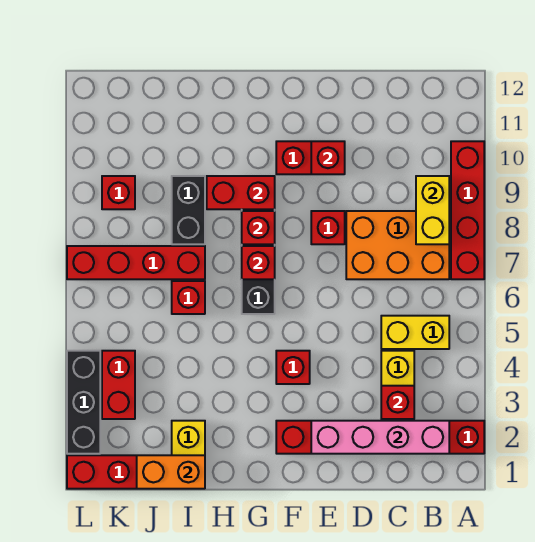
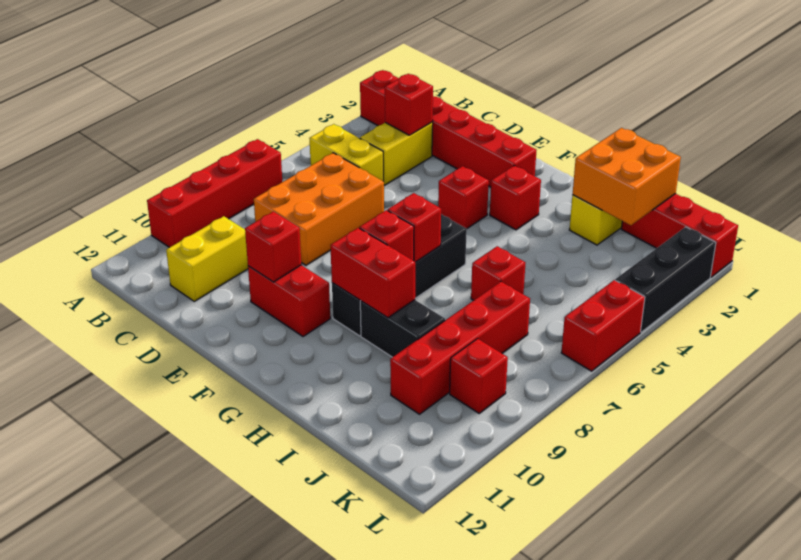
pink brick B2:E2 level 2 -> none
orange brick B7:D8 level 1 -> orange brick C6:D8 level 1
yellow brick B8:B9 level 2 -> yellow brick C10:C11 level 1
red brick E8 level 1 -> red brick G3 level 1
orange brick I1:J1 level 2 -> orange brick I1:J2 level 2
red brick I7:L7 level 1 -> red brick J7:J10 level 1
black brick I8:I9 level 1 -> black brick H9:I9 level 1
red brick K3:K4 level 1 -> red brick L5:L6 level 1

